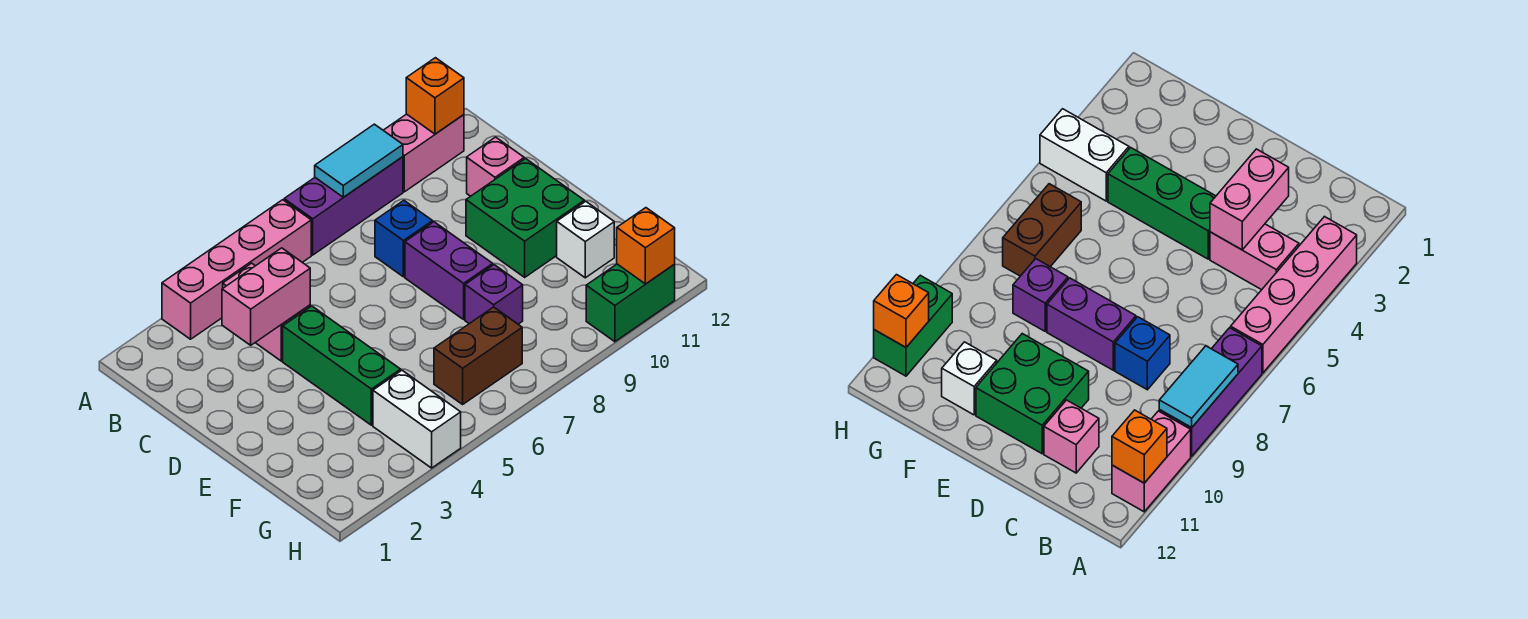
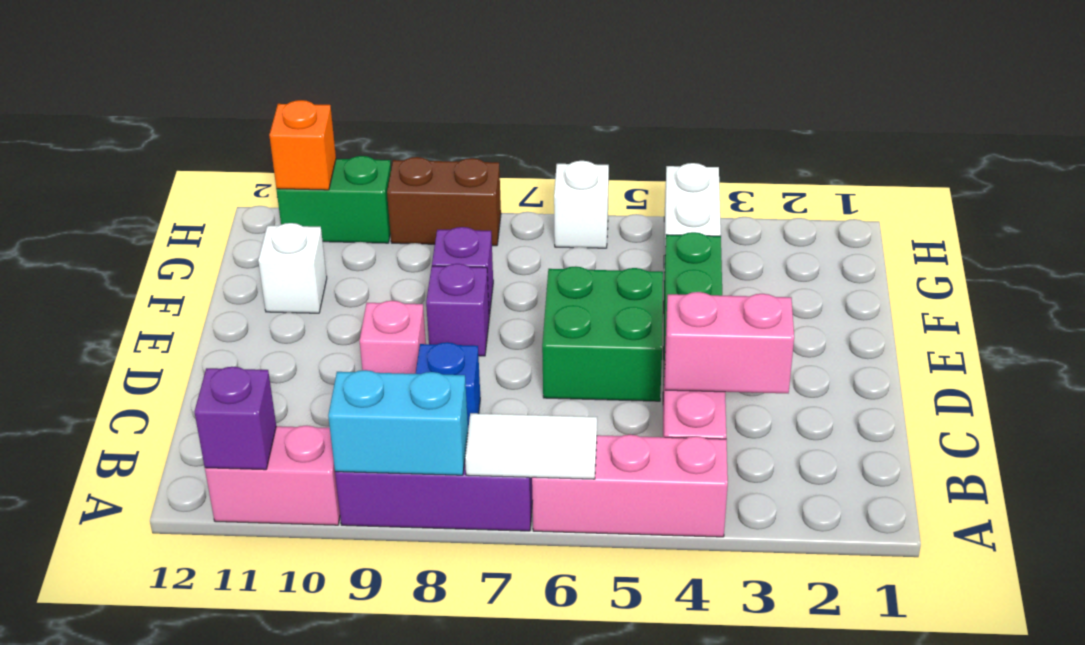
pink brick A3:A6 level 1 -> pink brick A4:A6 level 1
none -> white tile A6:A7 level 2
cyan tile A8:A9 level 2 -> cyan brick A8:A9 level 2
orange brick A11 level 2 -> purple brick A11 level 2
pink brick C11 level 1 -> pink brick D9 level 1
purple brick D8:E8 level 1 -> purple brick E8 level 1
green brick D10:E11 level 1 -> green brick D5:E6 level 1
brown brick G6:G7 level 1 -> brown brick H8:H9 level 1
none -> white brick H6 level 1

